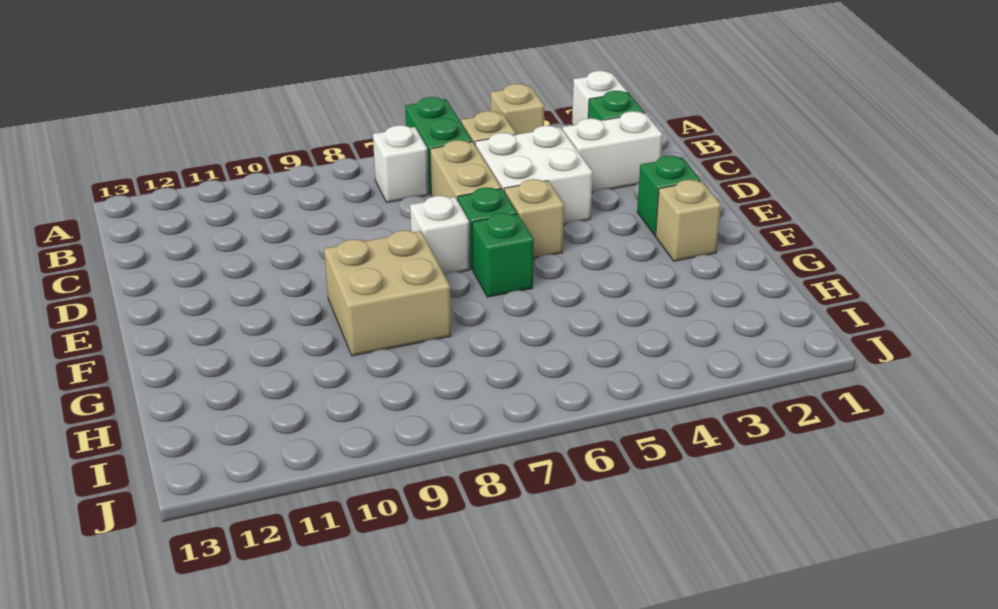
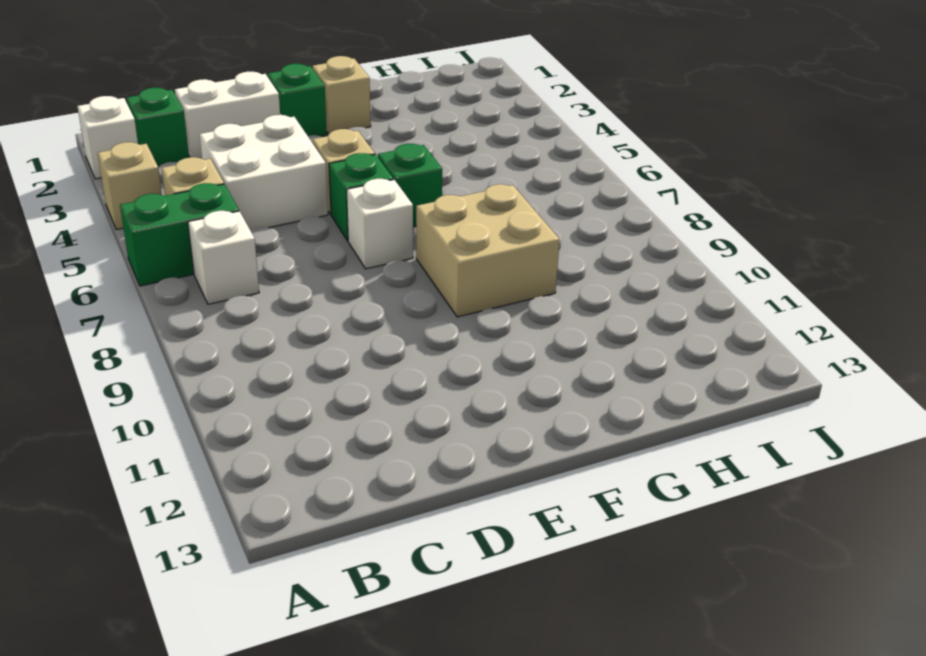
white brick C2:C3 level 1 -> white brick C2:D2 level 1
tan brick C6:D6 level 1 -> none

